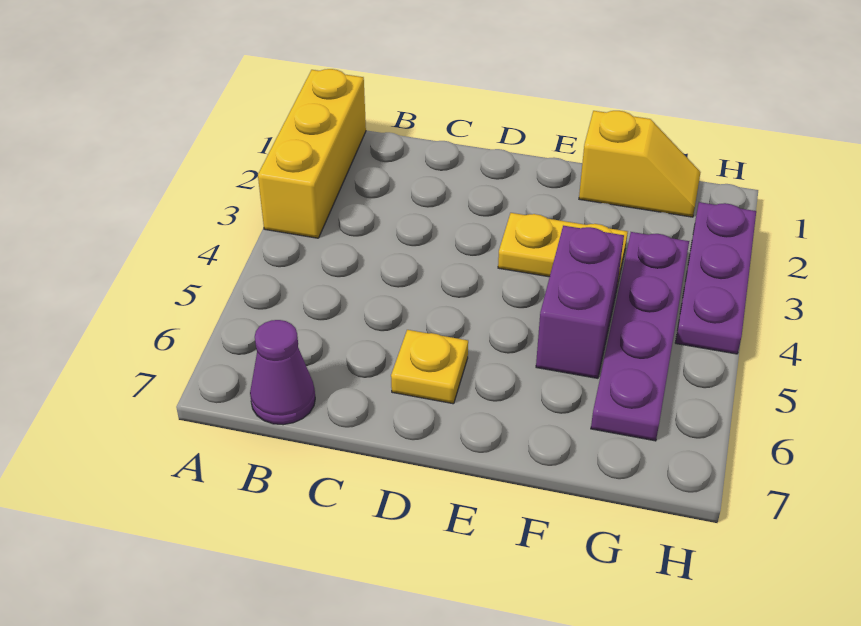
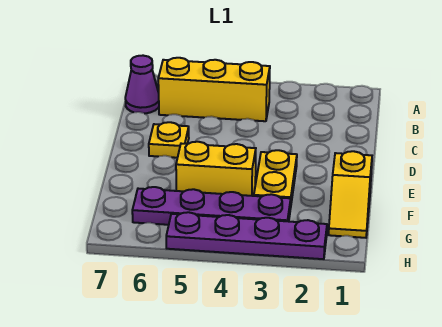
yellow brick A1:A3 level 1 -> yellow brick B4:B6 level 1
purple brick F4:F5 level 1 -> yellow brick F4:F5 level 1
purple plate H2:H4 level 1 -> purple plate H2:H5 level 1

